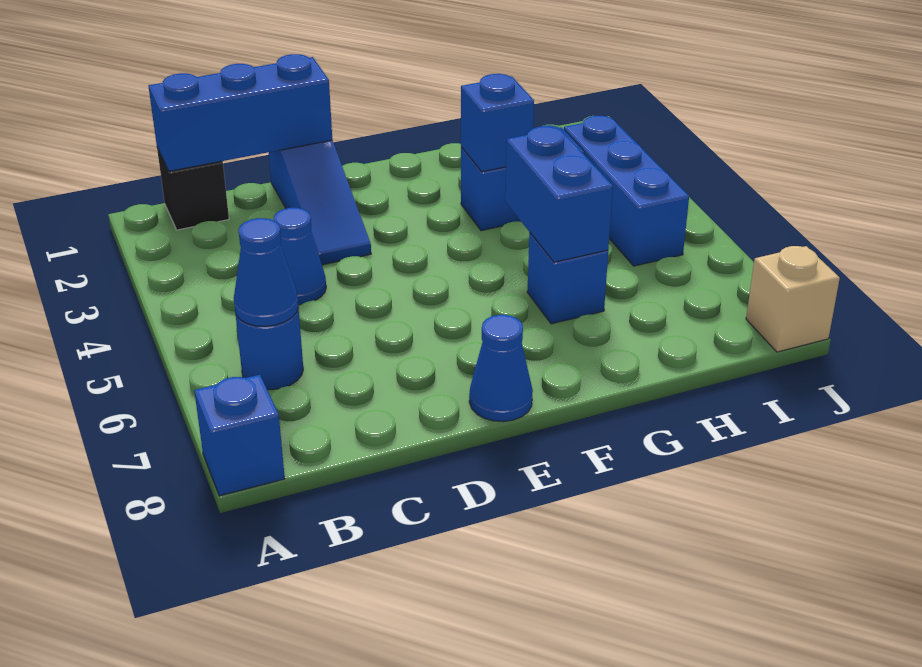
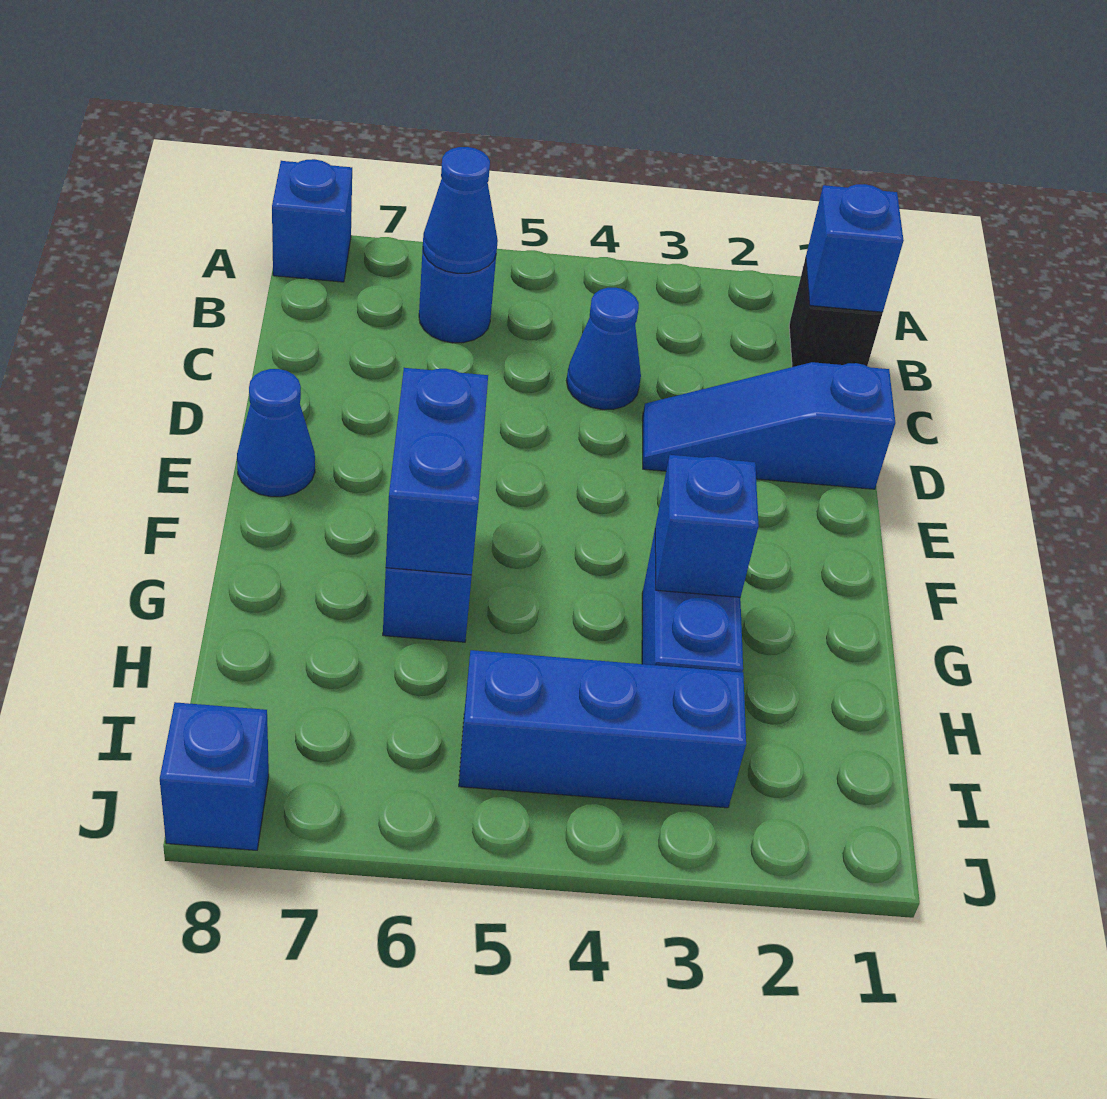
blue brick B1:D1 level 2 -> blue brick B1 level 2
blue brick G5:G6 level 2 -> blue brick F6:G6 level 2
tan brick J8 level 1 -> blue brick J8 level 1

